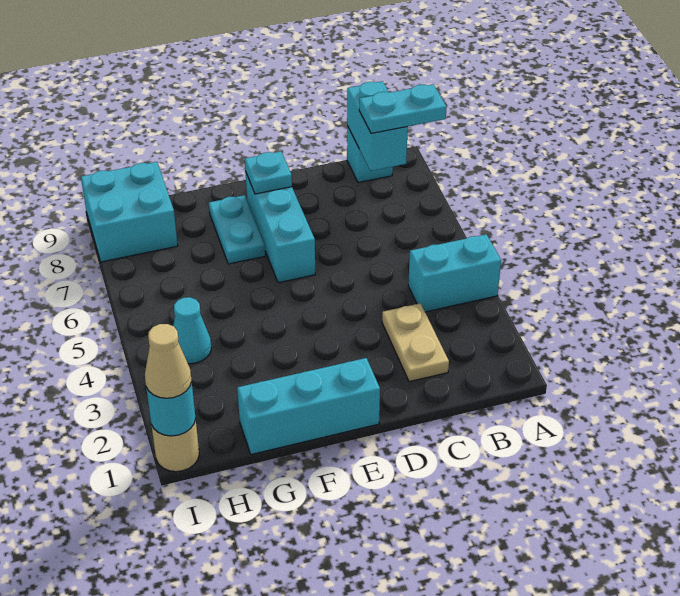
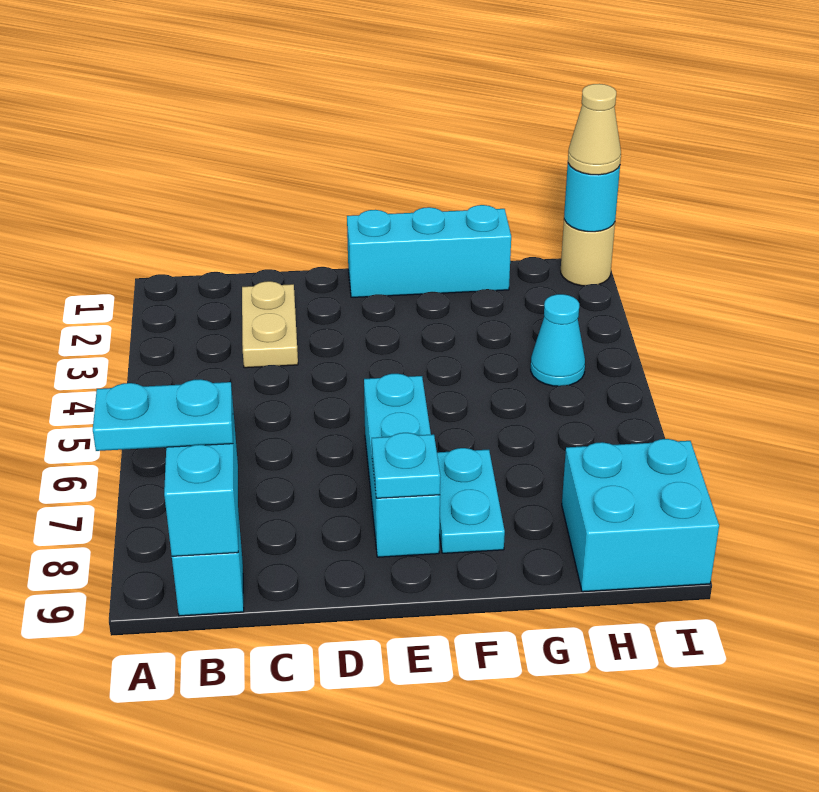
cyan brick A4:B4 level 1 -> none

